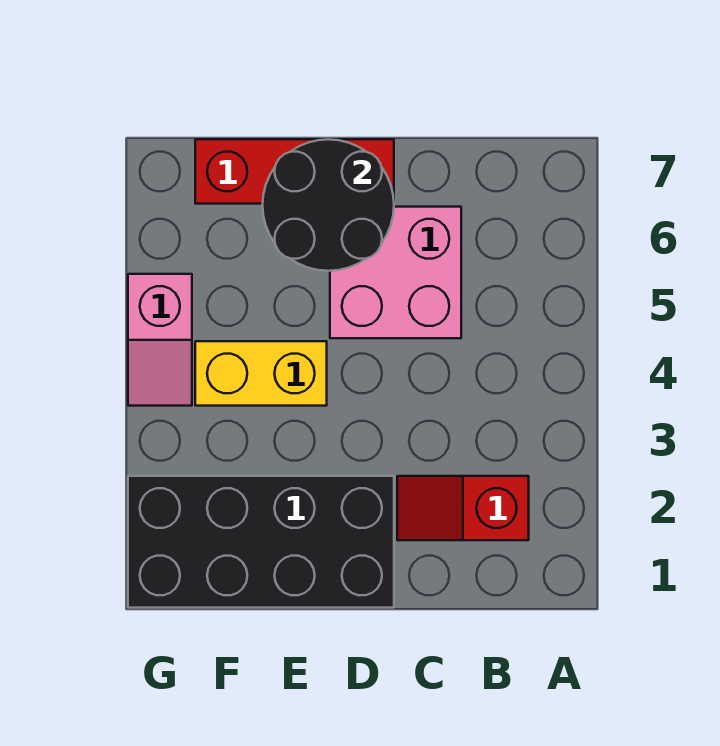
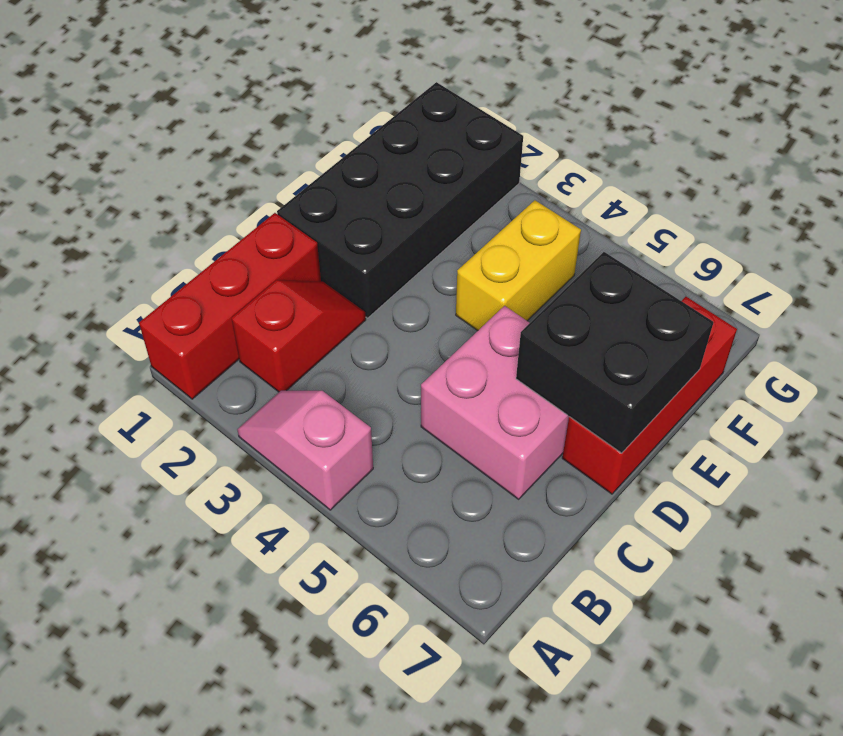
none -> red brick A1:C1 level 1
black round brick D6:E7 level 2 -> black brick D6:E7 level 2
pink slope G4:G5 level 1 top 5 -> pink slope A3:A4 level 1 top 4

